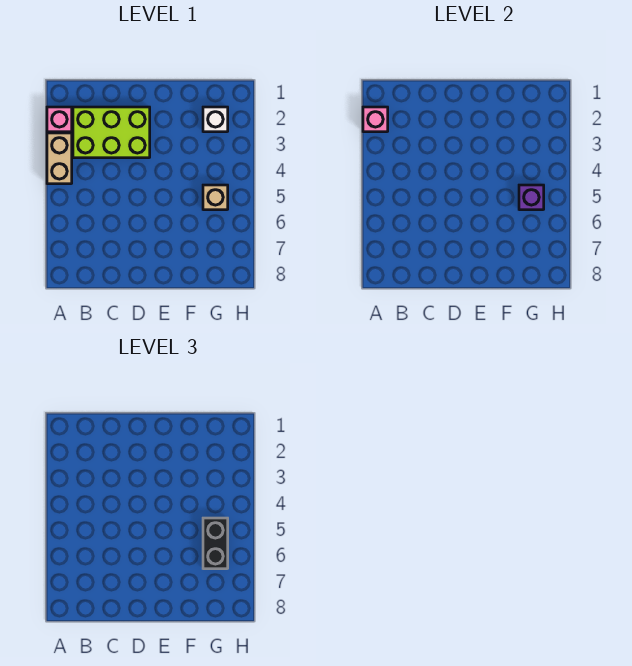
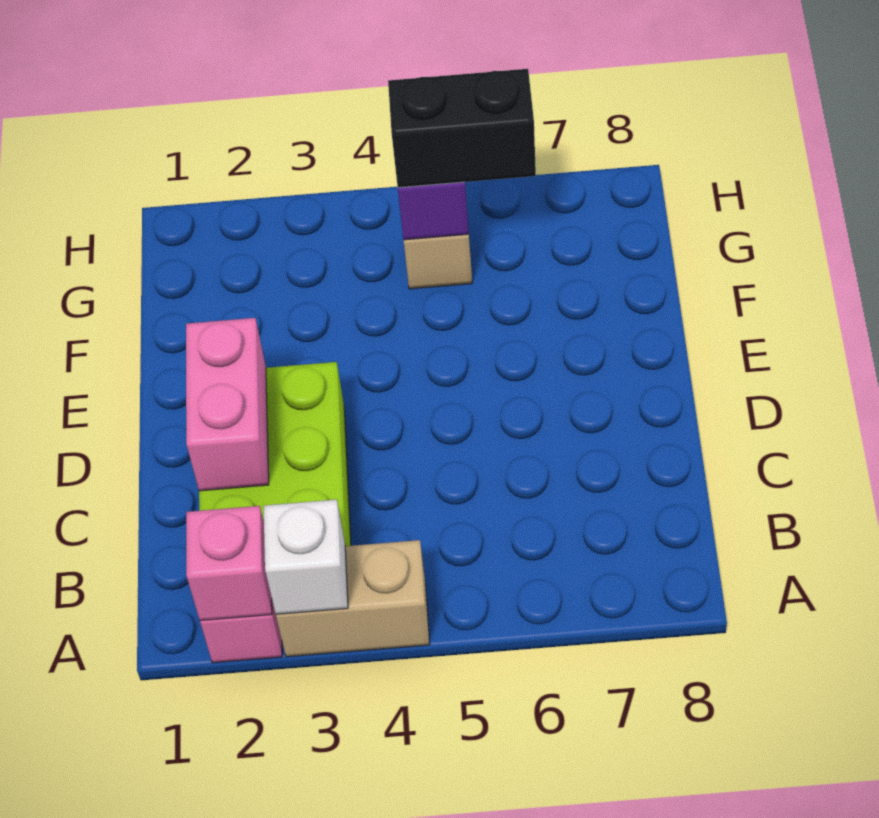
none -> pink brick C2:D2 level 2
white brick G2 level 1 -> white brick A3 level 2

